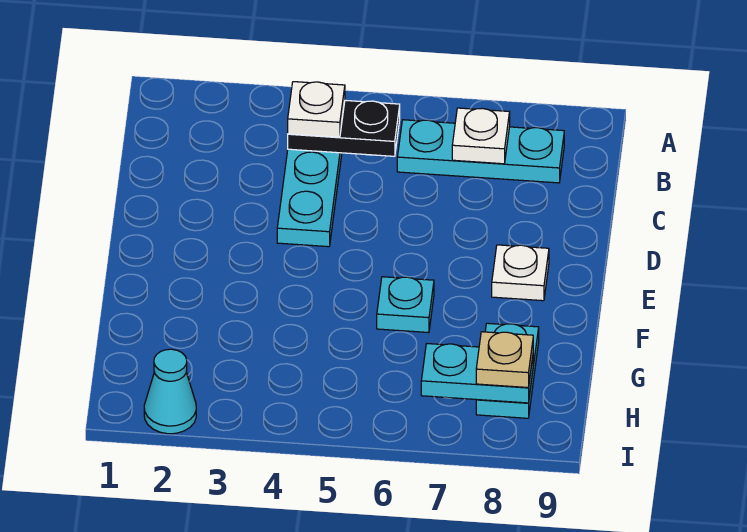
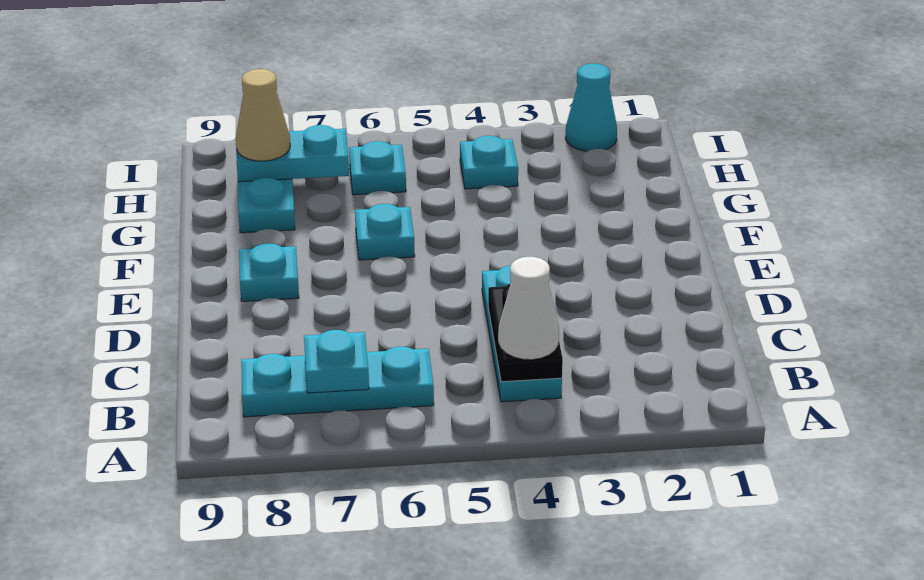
black plate B4:B5 level 2 -> black plate B4:C4 level 2
white plate B4 level 3 -> white cone B4 level 3
white plate B7 level 2 -> cyan plate B7 level 2
white plate E8 level 1 -> cyan plate E8 level 1
none -> cyan plate H4 level 1
none -> cyan plate H6 level 1
tan plate H8 level 3 -> tan cone H8 level 3

